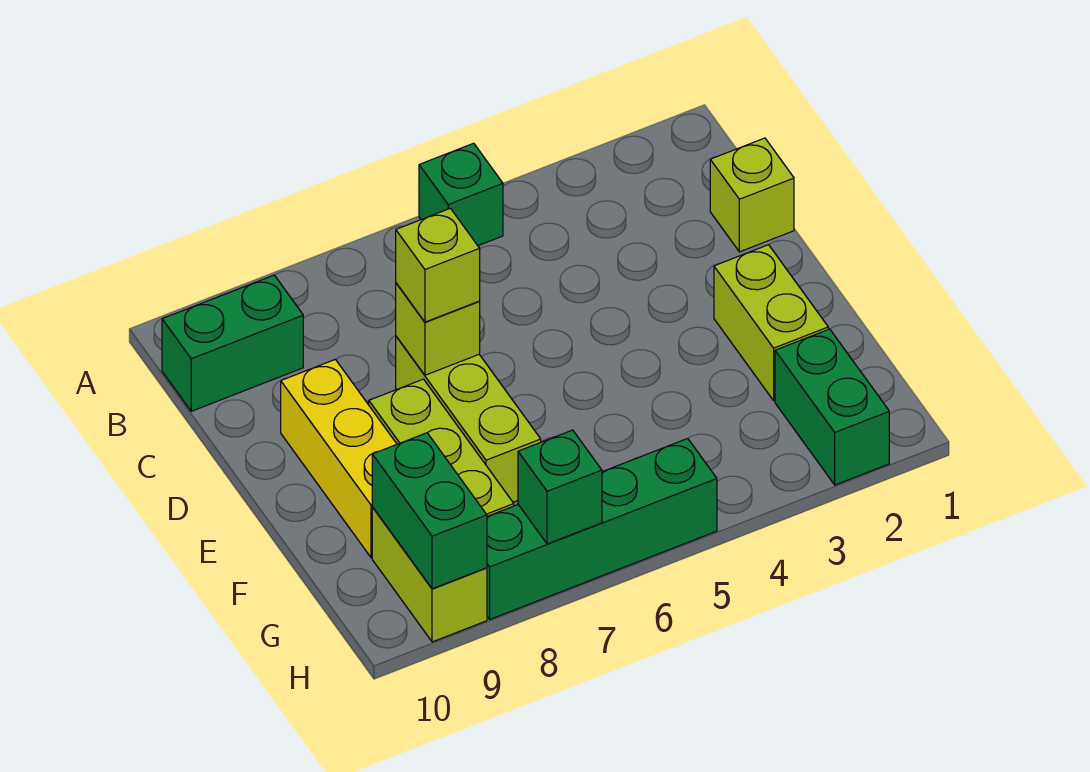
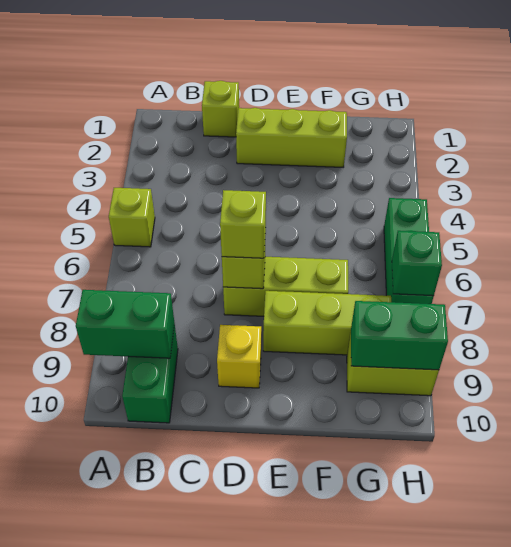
green brick A5 level 1 -> lime brick A5 level 1
yellow brick D9:F9 level 1 -> yellow brick D9 level 1
lime brick E2:F2 level 1 -> lime brick D2:F2 level 1
green brick G2:H2 level 1 -> green brick A9:B9 level 2
green brick H5:H8 level 1 -> green brick H5:H7 level 1

